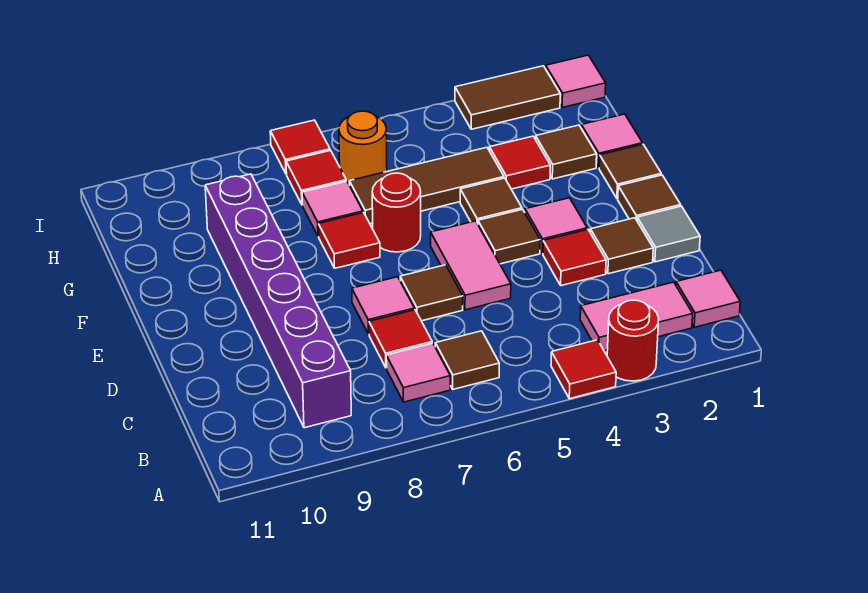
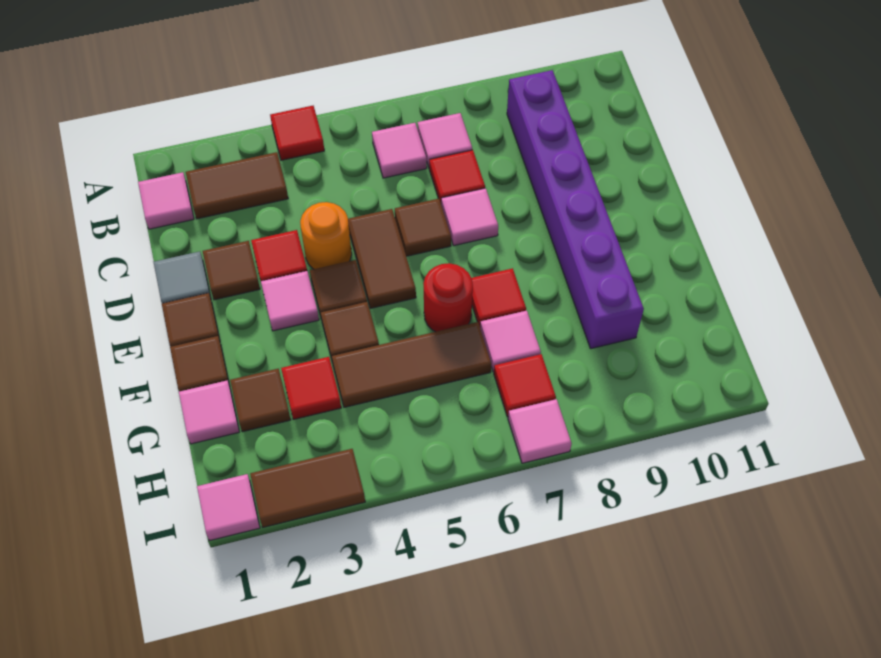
red round brick A3 level 1 -> none
pink tile B2:B3 level 1 -> brown tile B2:B3 level 1
brown tile B6 level 1 -> pink tile B6 level 1
pink tile D5:E5 level 1 -> brown tile D5:E5 level 1
orange round brick H6 level 1 -> orange round brick D4 level 1
red tile I7 level 1 -> pink tile I7 level 1

